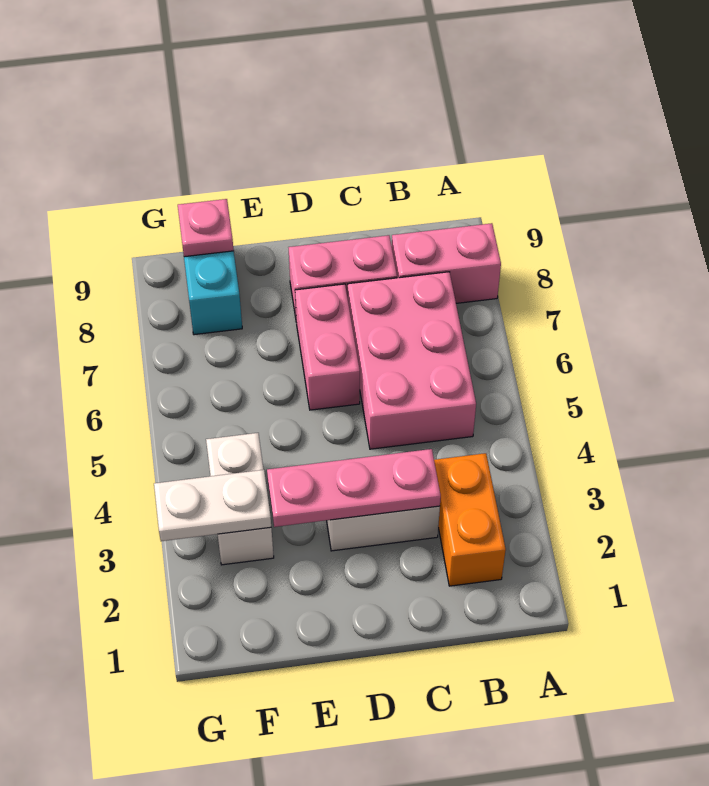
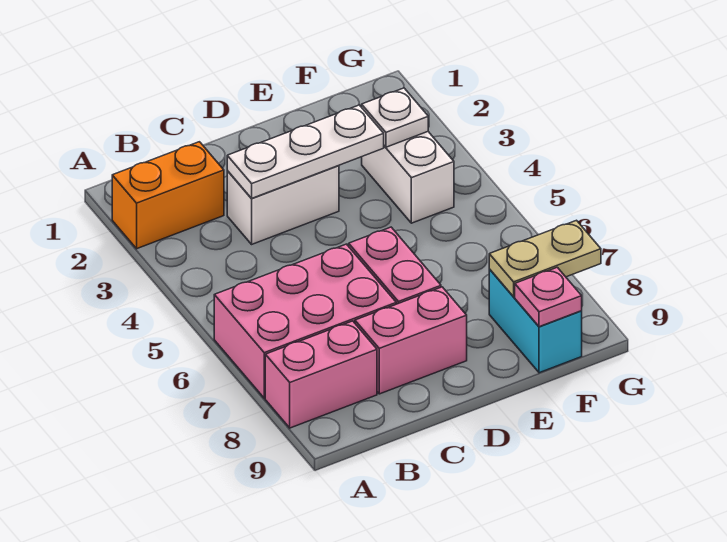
orange brick B2:B3 level 1 -> orange brick A2:B2 level 1
pink brick B5:C7 level 1 -> pink brick A6:C7 level 1
pink plate C3:E3 level 2 -> white plate C3:E3 level 2
white plate F3:G3 level 2 -> white plate F3 level 2
none -> tan plate F8:G8 level 2

